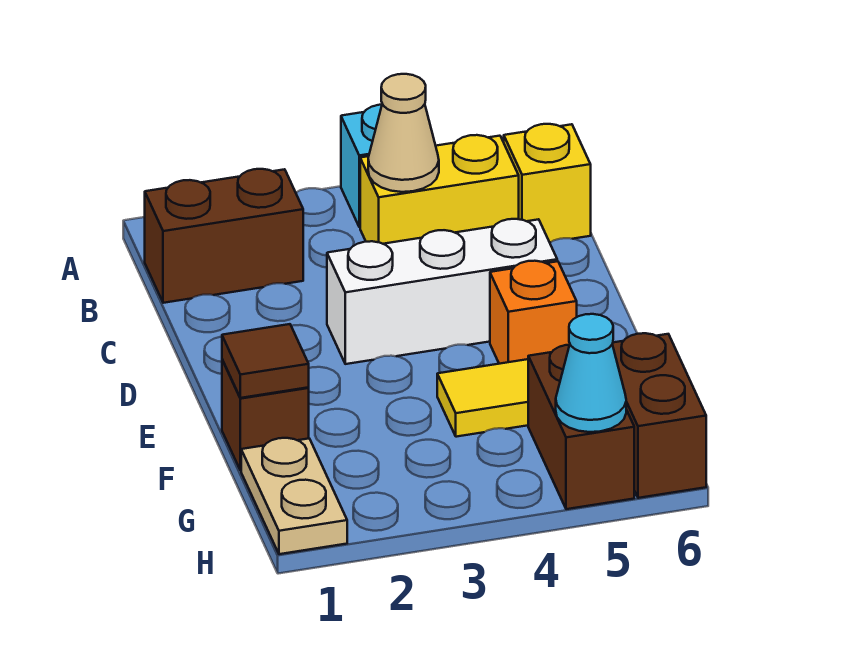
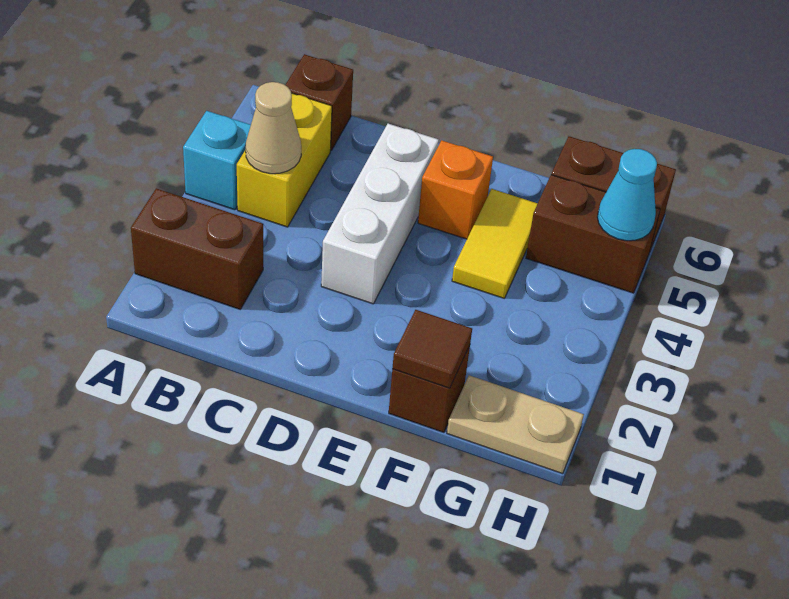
brown brick B1:B2 level 1 -> brown brick A2:B2 level 1
yellow brick B6 level 1 -> brown brick B6 level 1

